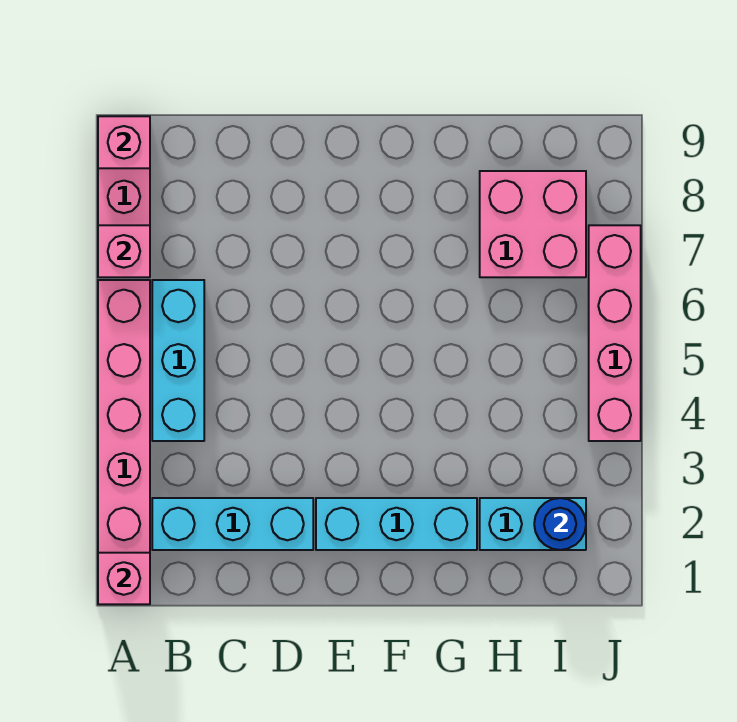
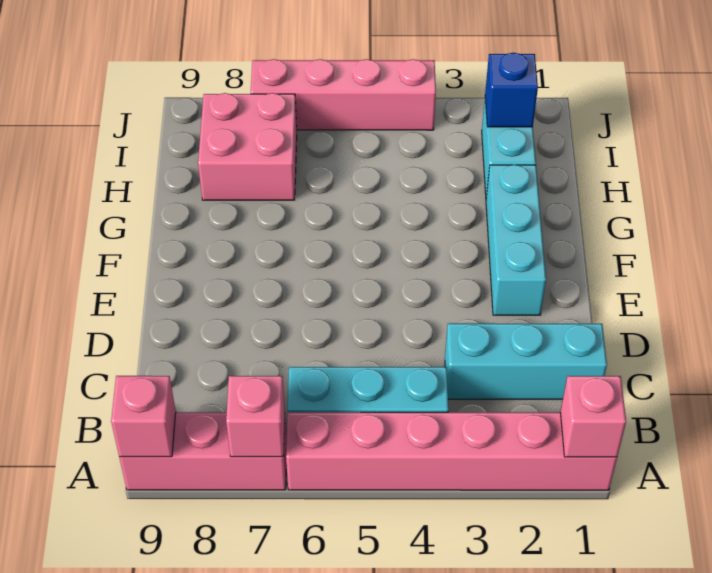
cyan brick B2:D2 level 1 -> cyan brick C1:C3 level 1
blue round brick I2 level 2 -> blue brick I2 level 2

